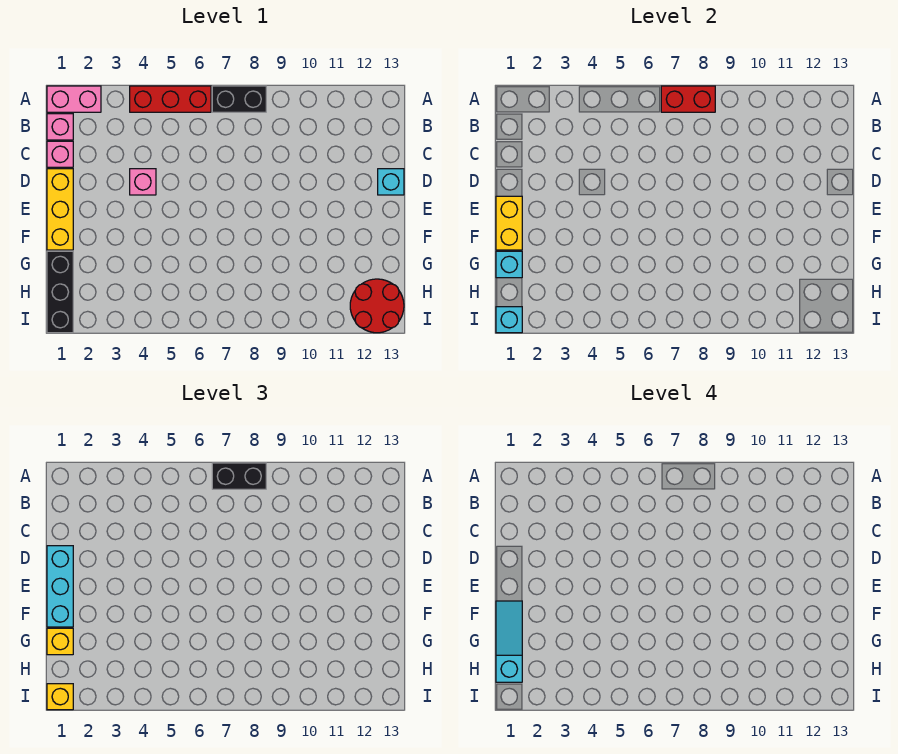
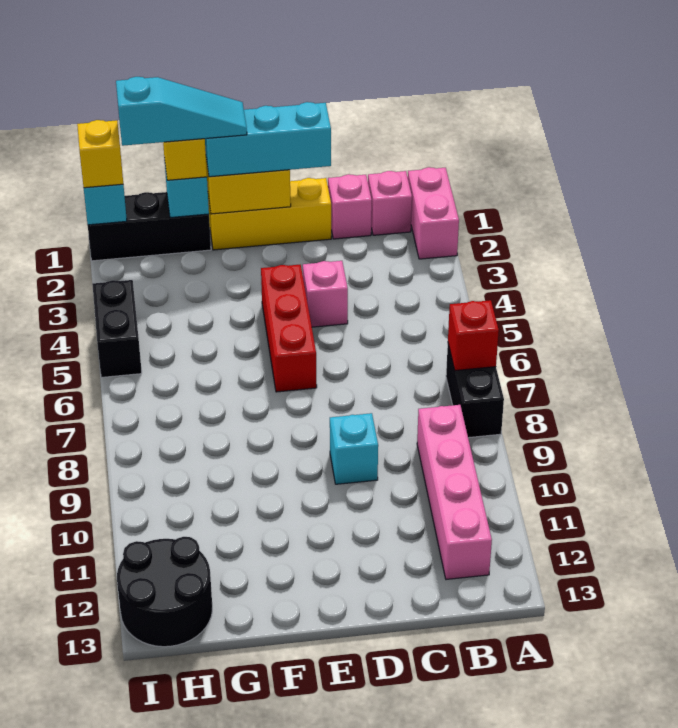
red brick A4:A6 level 1 -> red brick E4:E6 level 1
red brick A7:A8 level 2 -> red brick A7 level 2
black brick A7:A8 level 3 -> black brick I4:I5 level 1
none -> pink brick B9:B12 level 1
cyan brick D13 level 1 -> cyan brick D9 level 1
red round brick H12:I13 level 1 -> black round brick H12:I13 level 1

